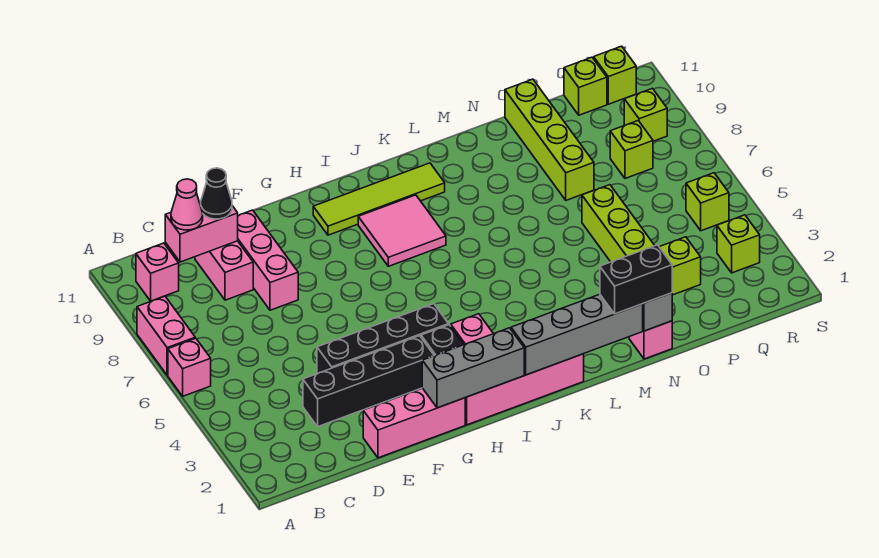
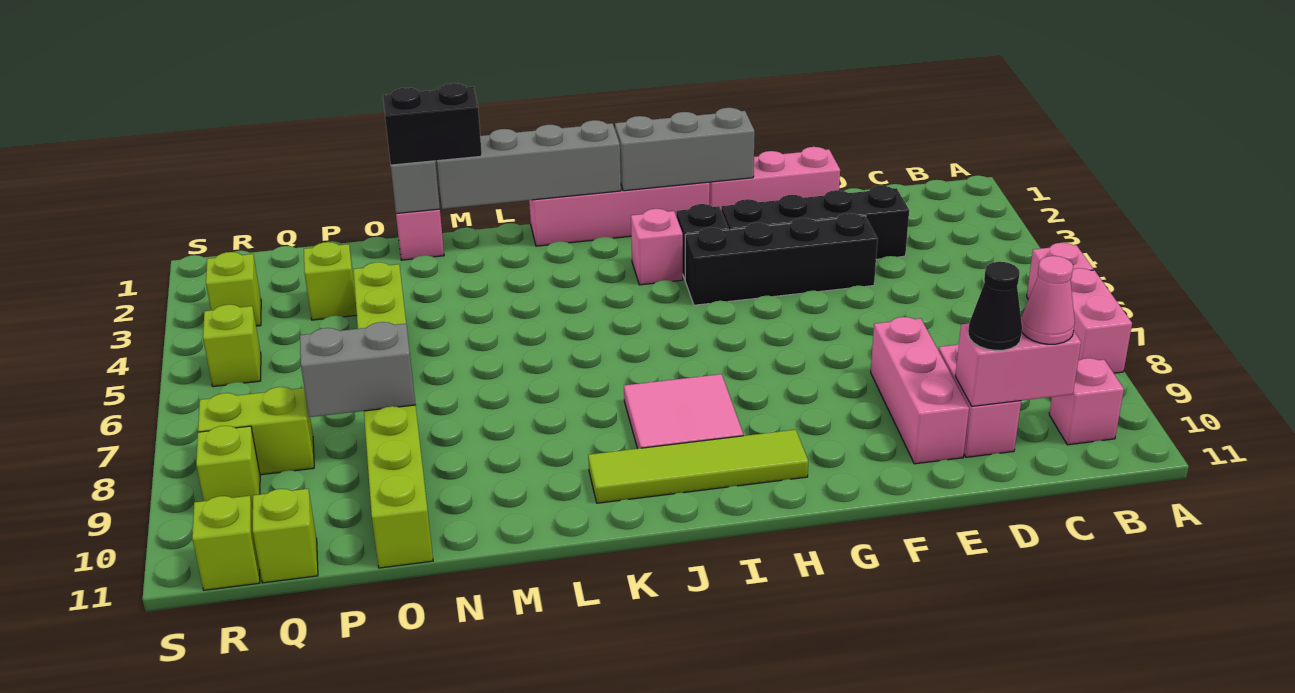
none -> grey brick O8:P8 level 2
lime brick Q8 level 1 -> lime brick Q8:R8 level 1

